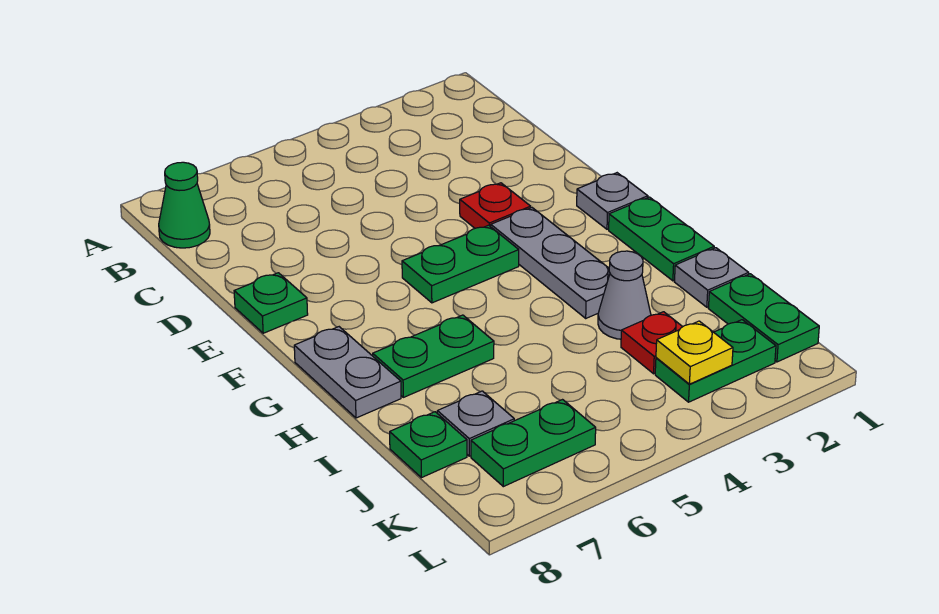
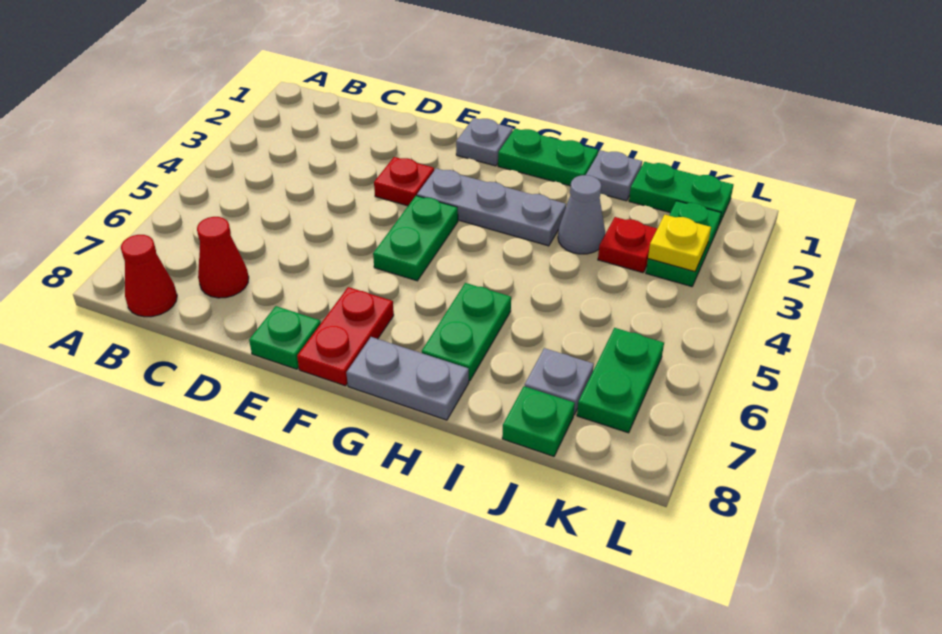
green cone B8 level 1 -> red cone B8 level 1
none -> red cone C7 level 1
none -> red plate F7:F8 level 1

